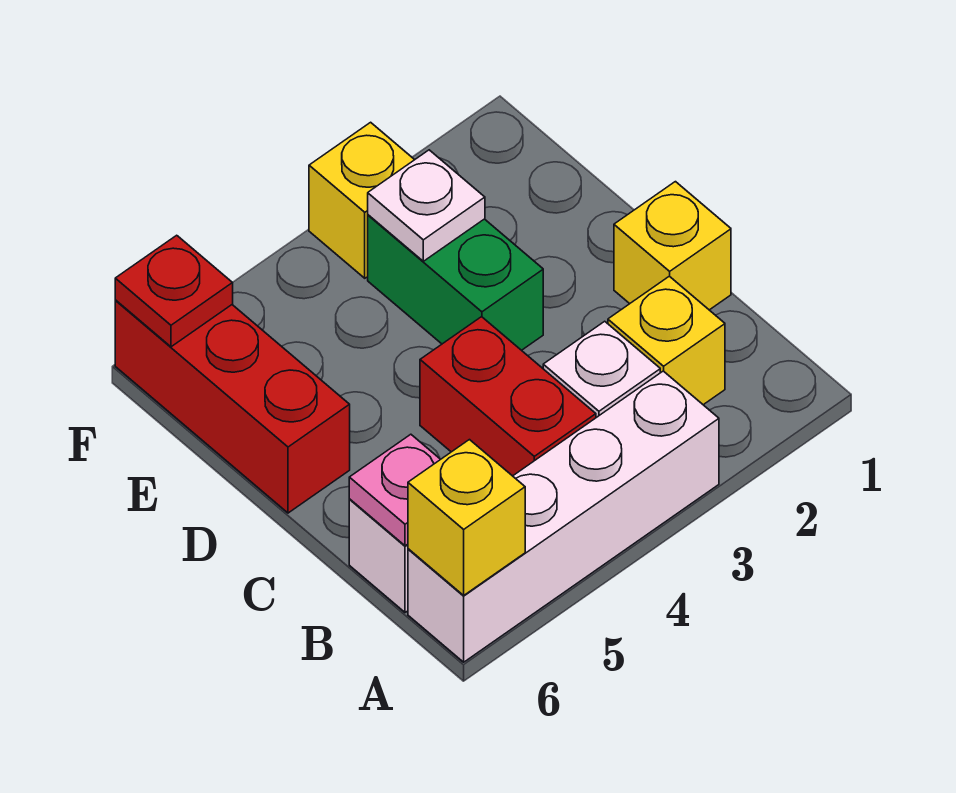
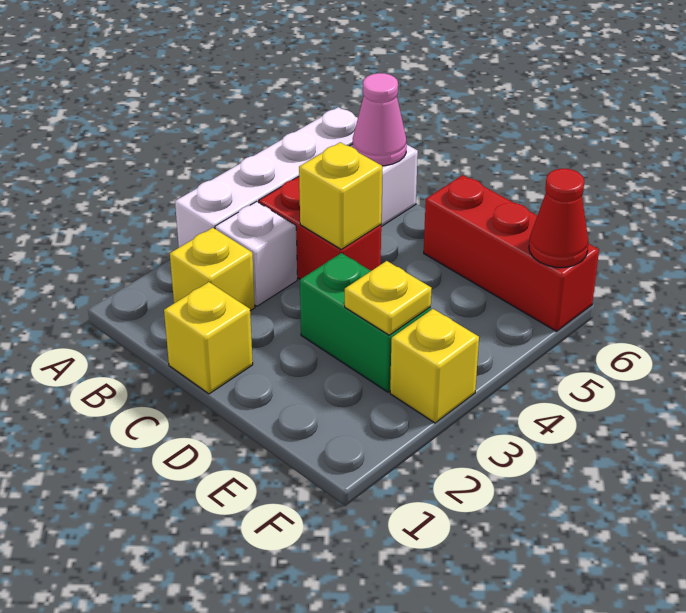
yellow brick A6 level 2 -> yellow brick C4 level 2
pink plate B6 level 2 -> pink cone B6 level 2
white plate E3 level 2 -> yellow plate E3 level 2
red plate F6 level 2 -> red cone F6 level 2

